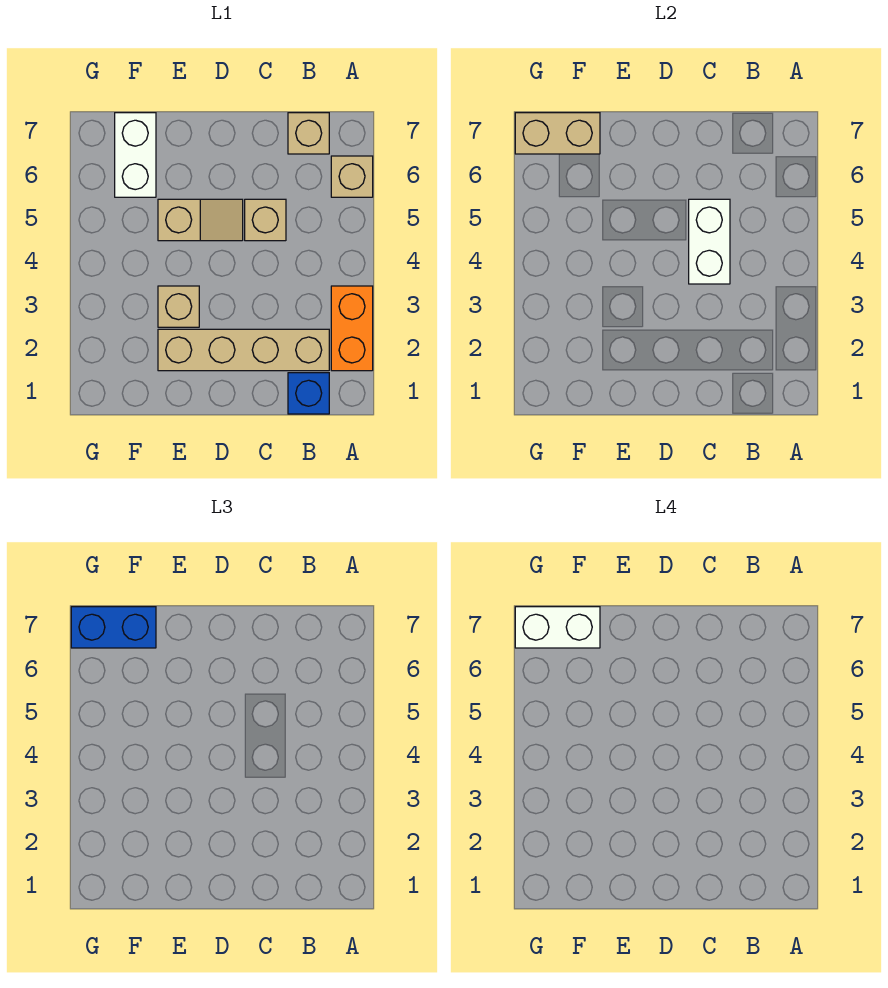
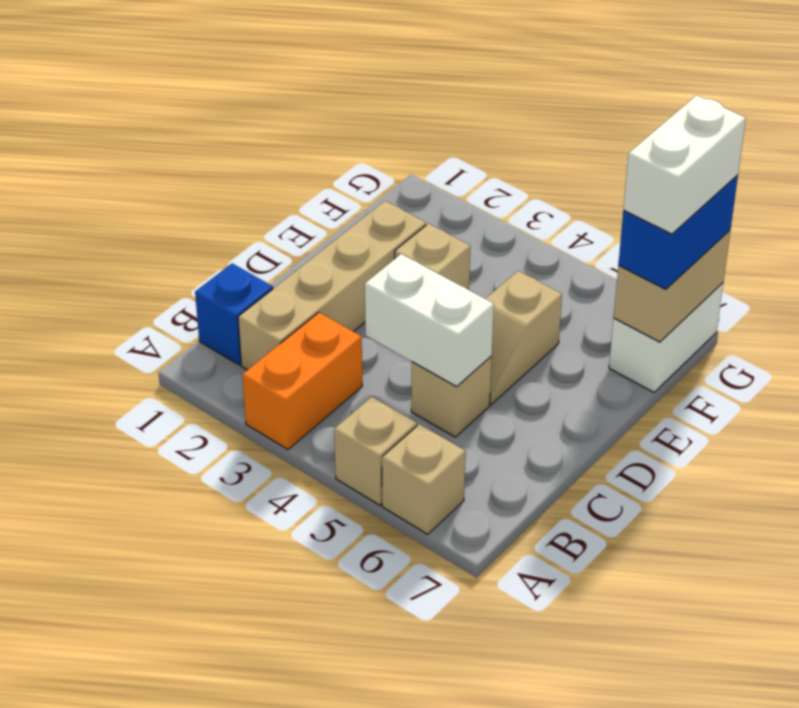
orange brick A2:A3 level 1 -> orange brick A3:B3 level 1
tan brick B7 level 1 -> tan brick A5 level 1
white brick F6:F7 level 1 -> white brick F7:G7 level 1

